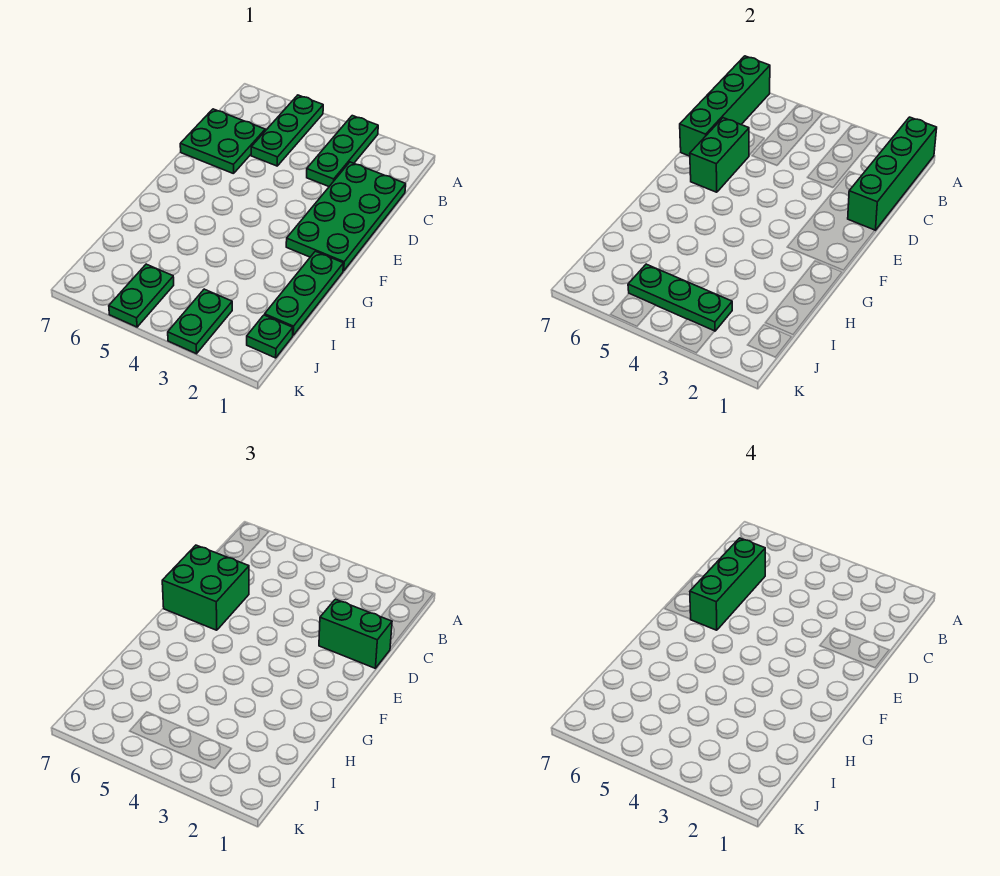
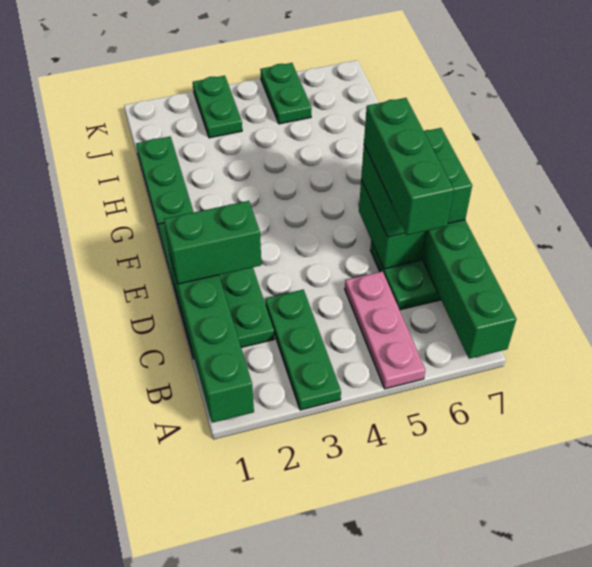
green plate A5:C5 level 1 -> pink plate A5:C5 level 1
green plate J1 level 1 -> none
green plate J3:J5 level 2 -> none

